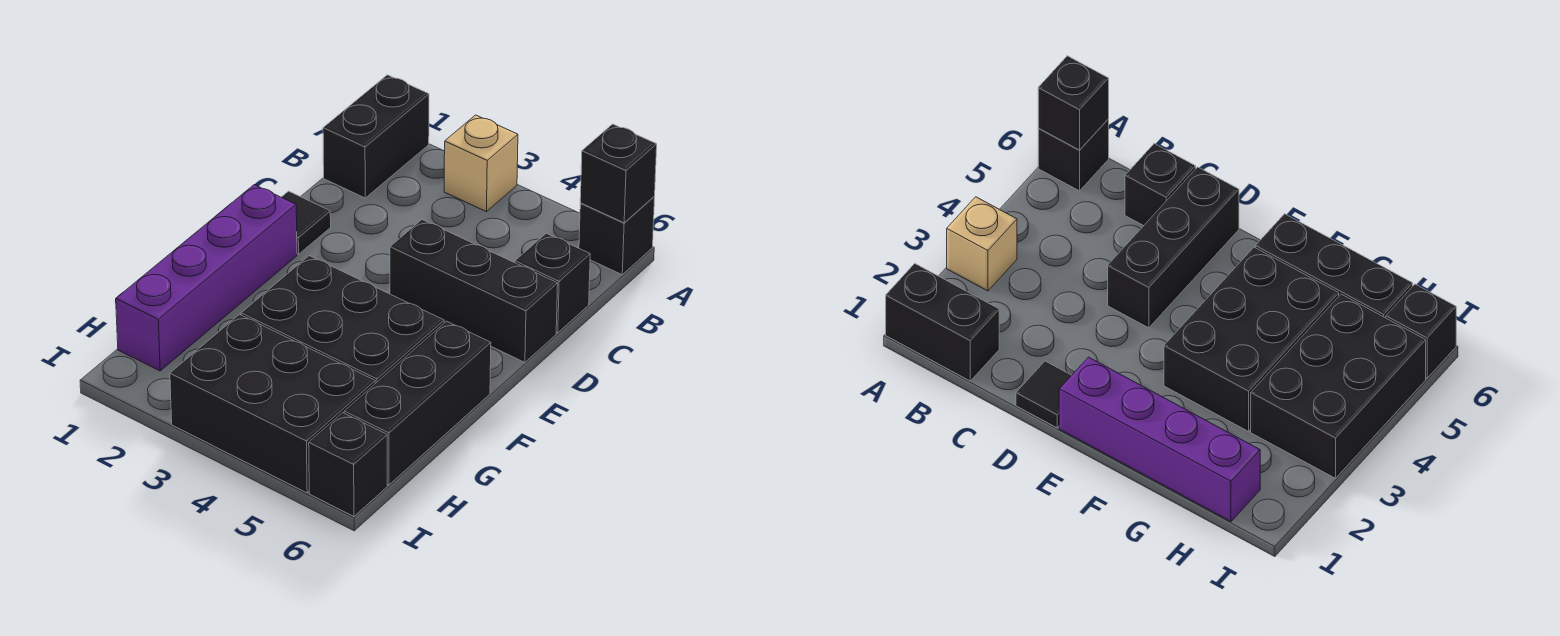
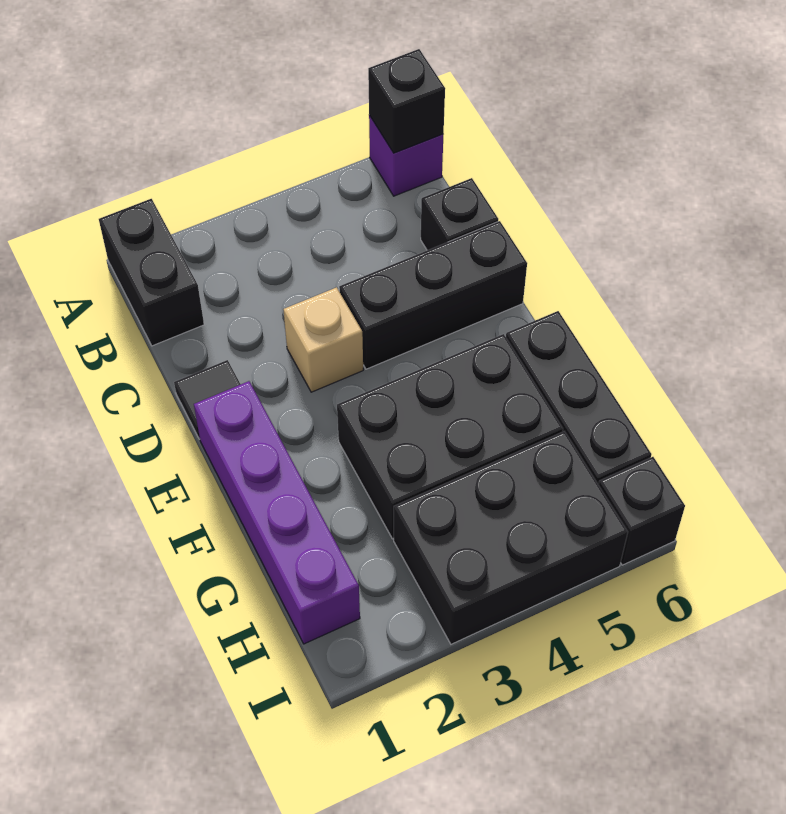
tan brick A3 level 1 -> tan brick D3 level 1
black brick A6 level 1 -> purple brick A6 level 1

